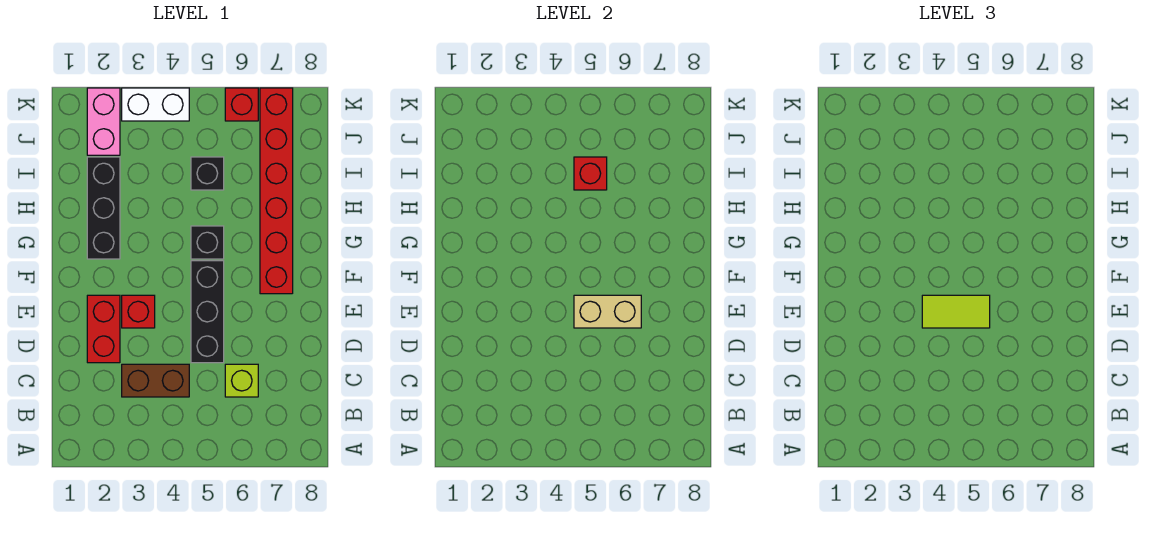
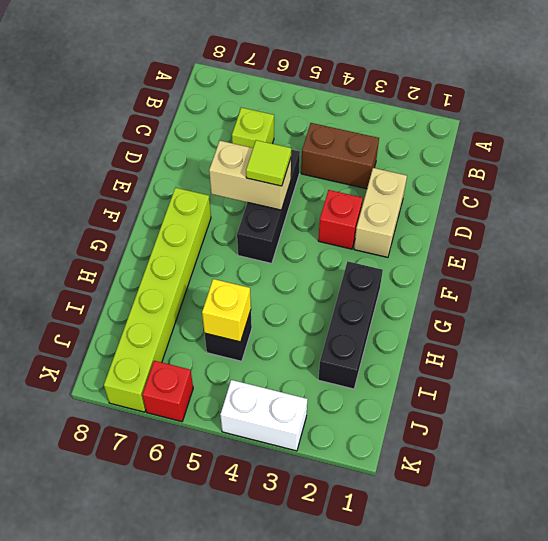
red brick D2:E2 level 1 -> tan brick D2:E2 level 1
lime tile E4:E5 level 3 -> lime tile E5 level 3
red brick F7:K7 level 1 -> lime brick F7:K7 level 1
black brick G5 level 1 -> none
red brick I5 level 2 -> yellow brick I5 level 2
pink brick J2:K2 level 1 -> none

